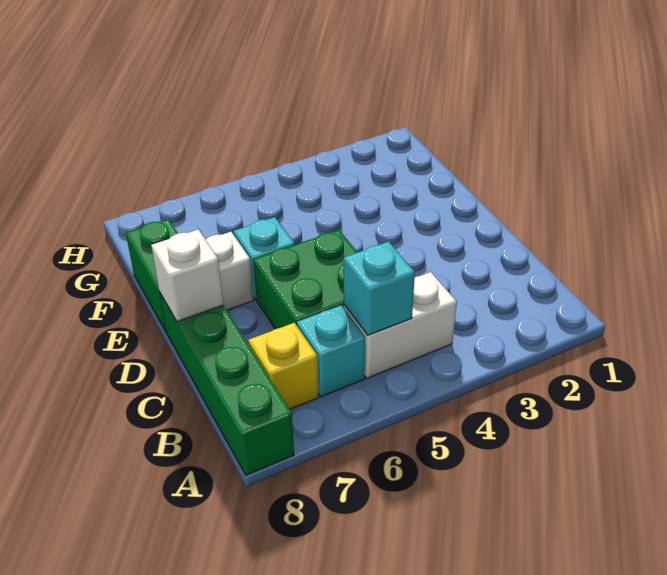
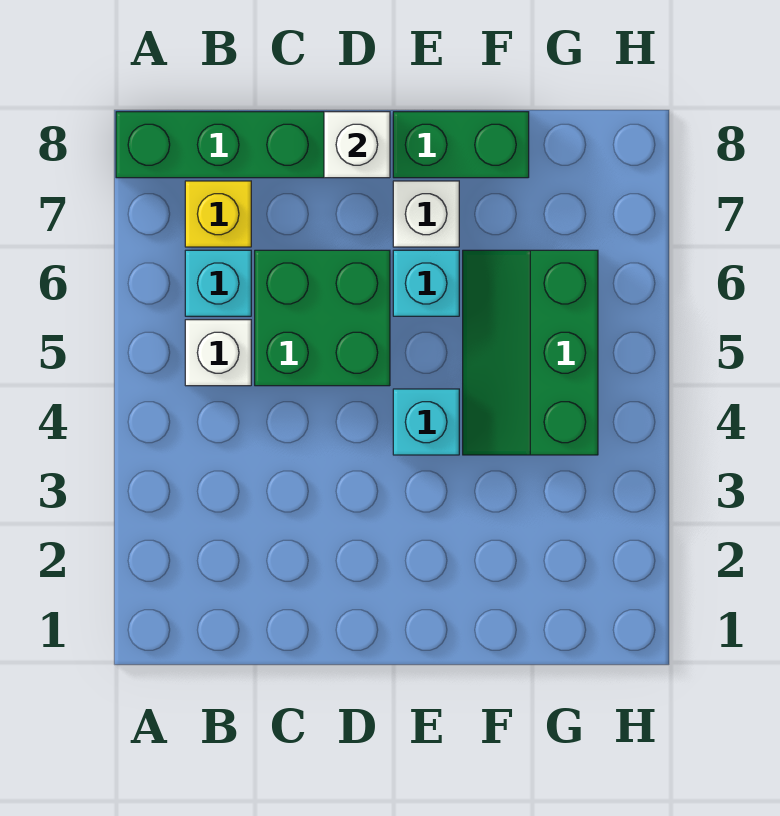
white brick B4:B5 level 1 -> white brick B5 level 1
cyan brick B5 level 2 -> cyan brick E4 level 1
none -> green slope F4:G6 level 1 top G

